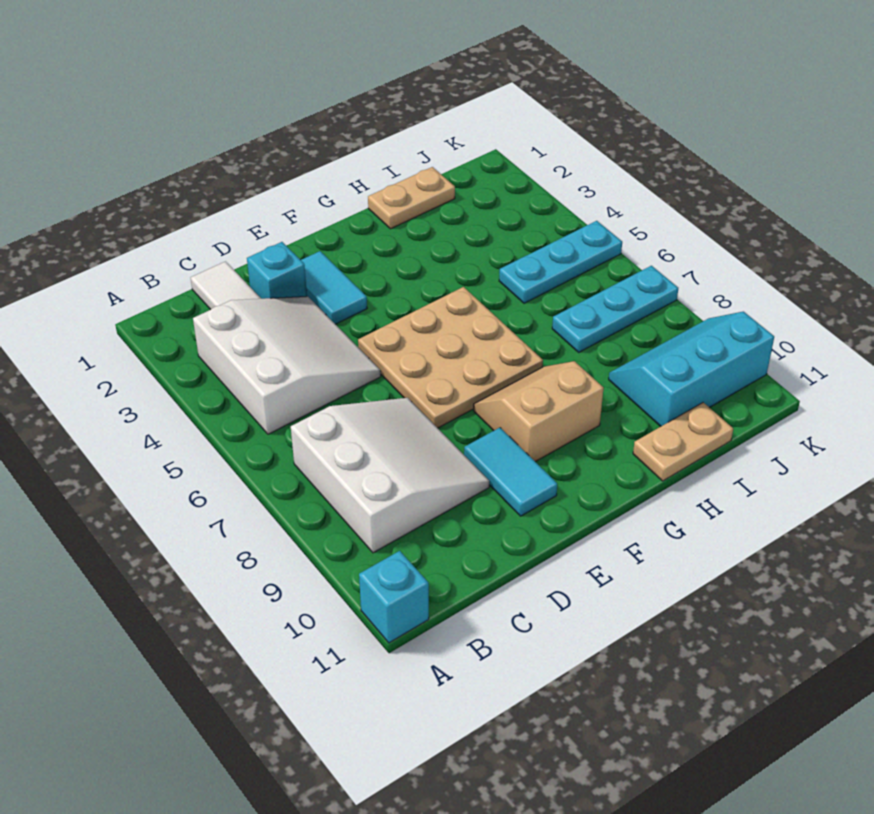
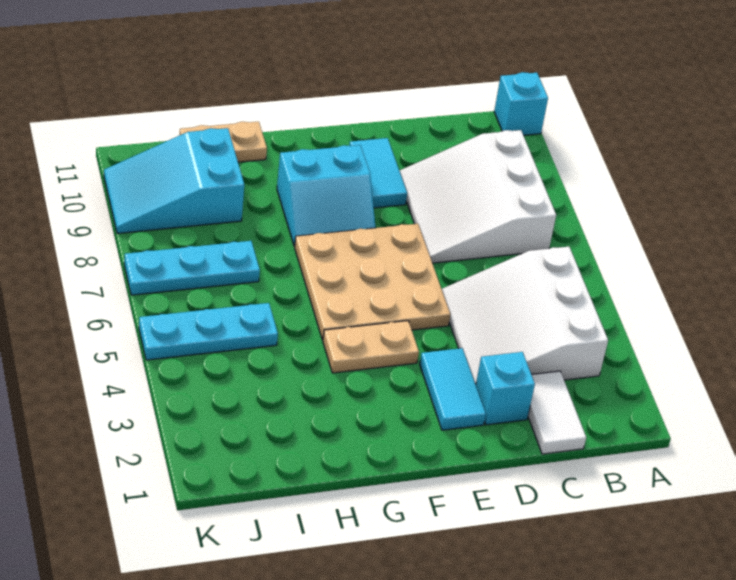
tan slope F8:G9 level 1 top 9 -> cyan slope F8:G9 level 1 top 9
tan plate H1:I1 level 1 -> tan plate F4:G4 level 1
cyan slope I9:K10 level 1 top 10 -> cyan slope I9:K10 level 1 top I

